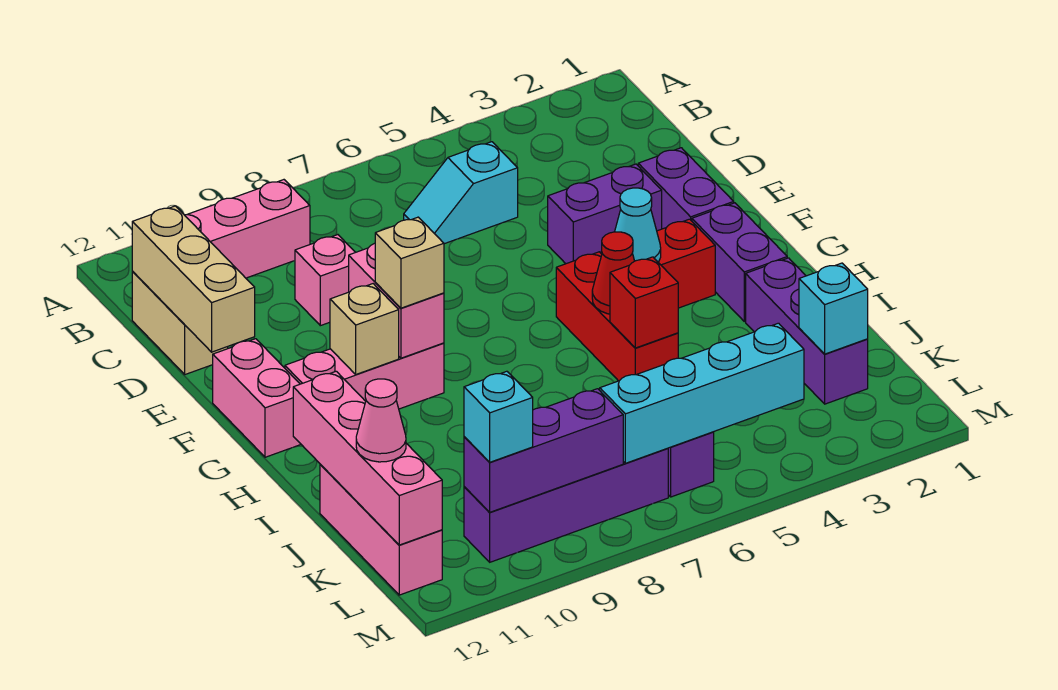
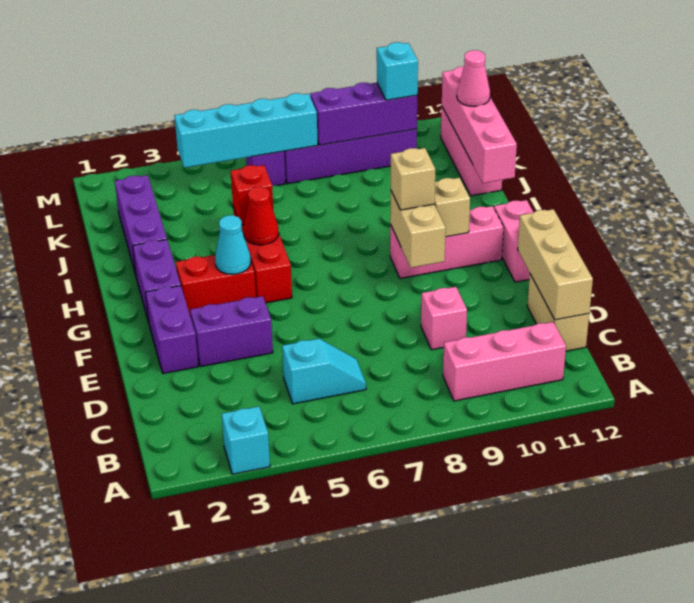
pink brick F9:G9 level 2 -> tan brick F9:G9 level 2
cyan brick K2 level 2 -> cyan brick A3 level 1

